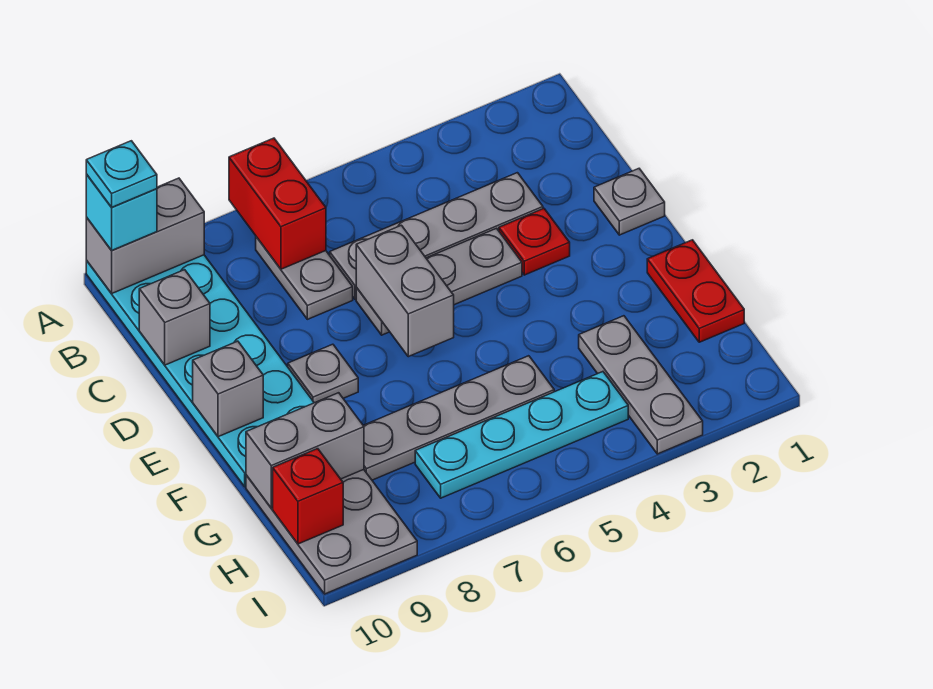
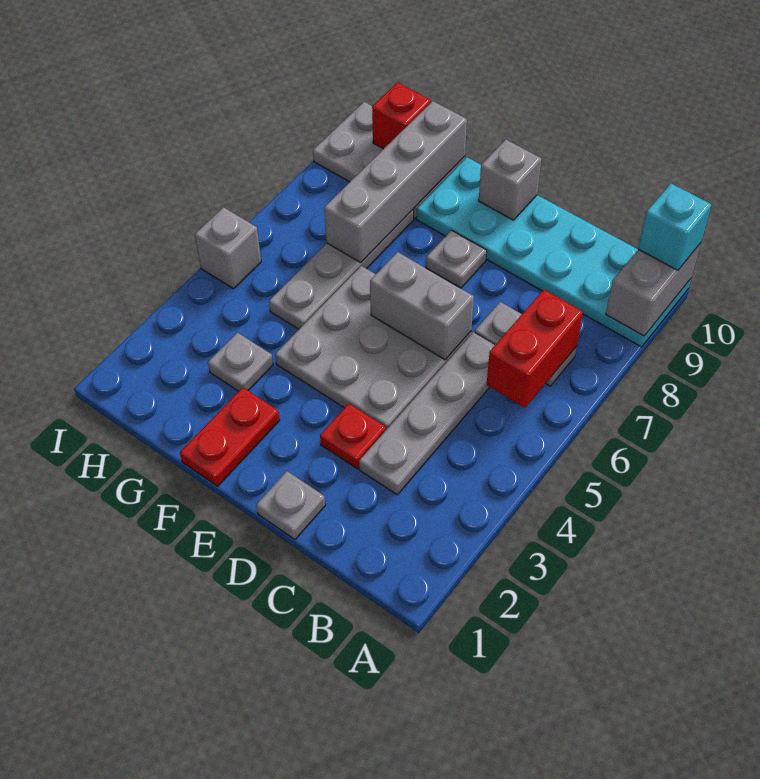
red brick A7:B7 level 2 -> red brick B6:B7 level 2
cyan plate A10 level 4 -> none
grey brick C10 level 2 -> grey brick I5 level 1
grey plate D4:D6 level 1 -> grey plate D4:F6 level 1
red plate F1:G1 level 1 -> red plate F1:F2 level 1
grey plate G3:I3 level 1 -> grey plate G3 level 1
grey brick G9:G10 level 2 -> grey brick G7:G10 level 2
cyan plate H4:H7 level 1 -> none

